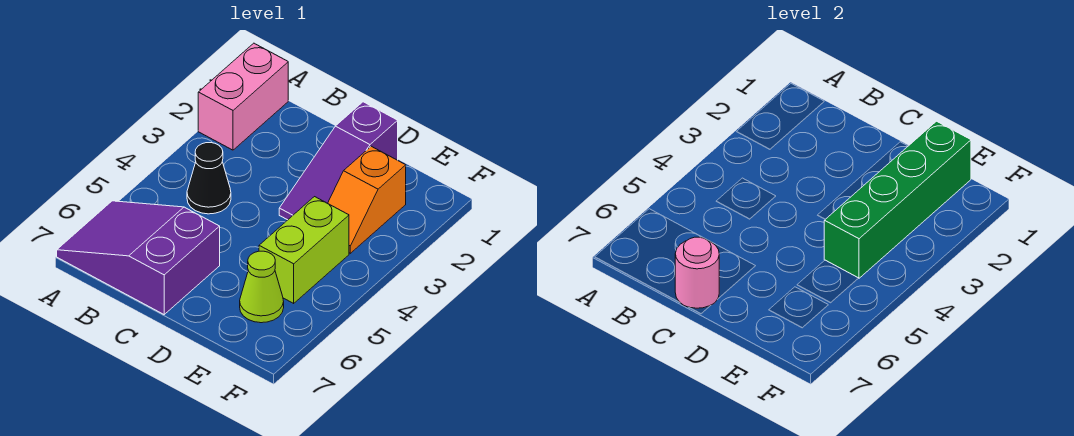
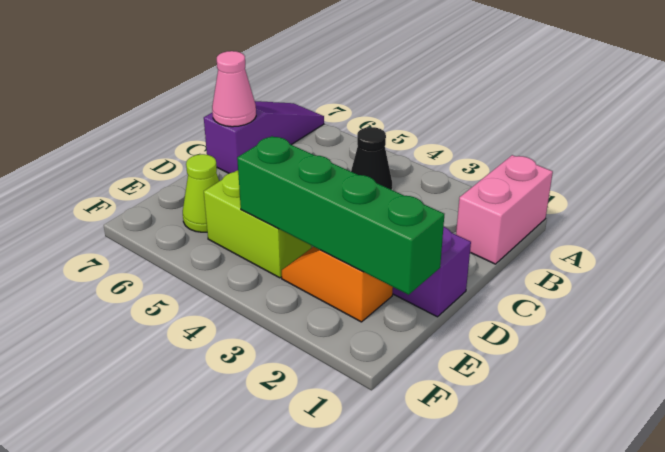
pink brick A1:A2 level 1 -> pink brick A1:B1 level 1
purple slope A6:C7 level 1 top C -> purple slope A7:C7 level 1 top C
pink round brick C7 level 2 -> pink cone C7 level 2

